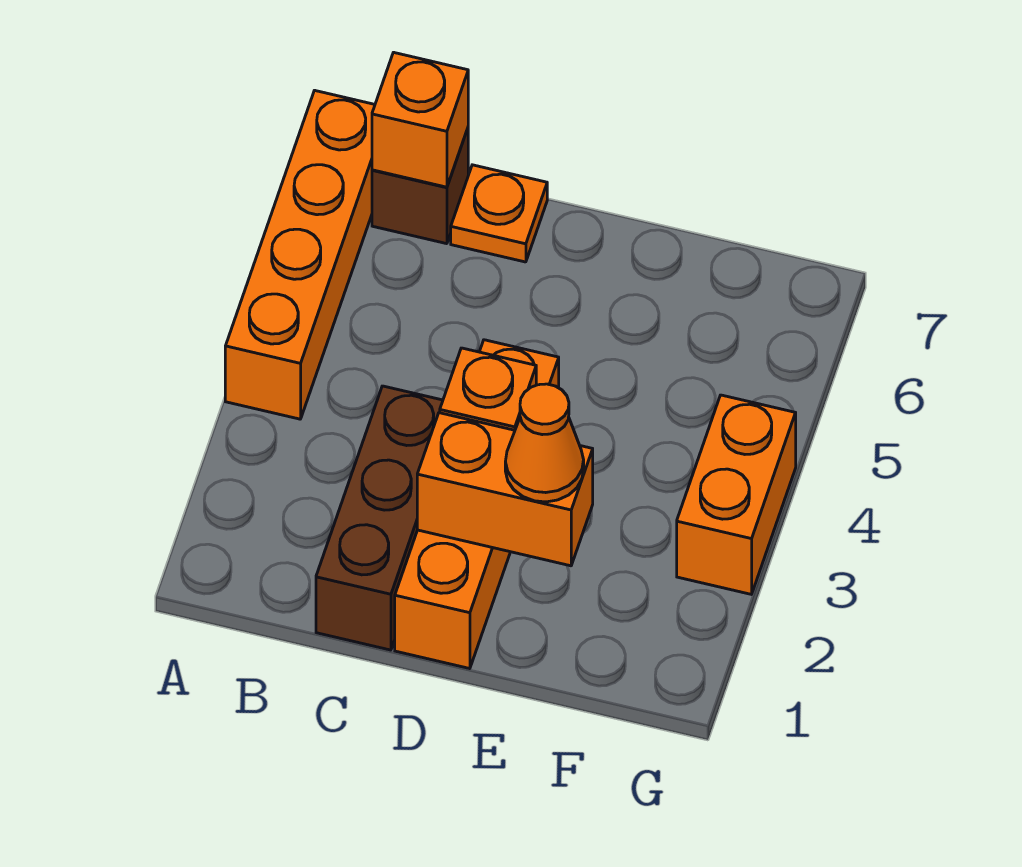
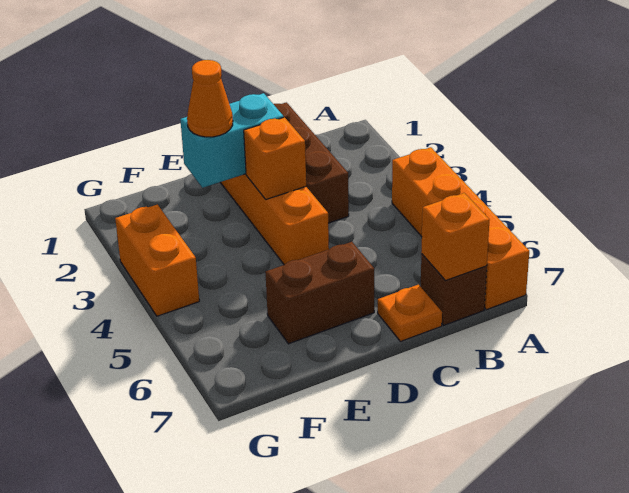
orange brick D2:E2 level 2 -> cyan brick D2:E2 level 2
none -> brown brick D6:E6 level 1

